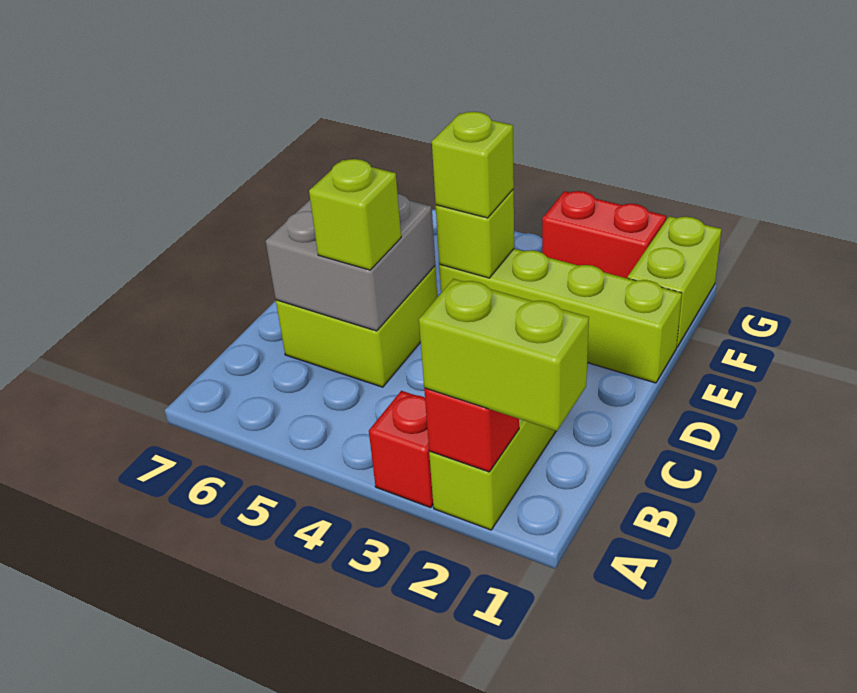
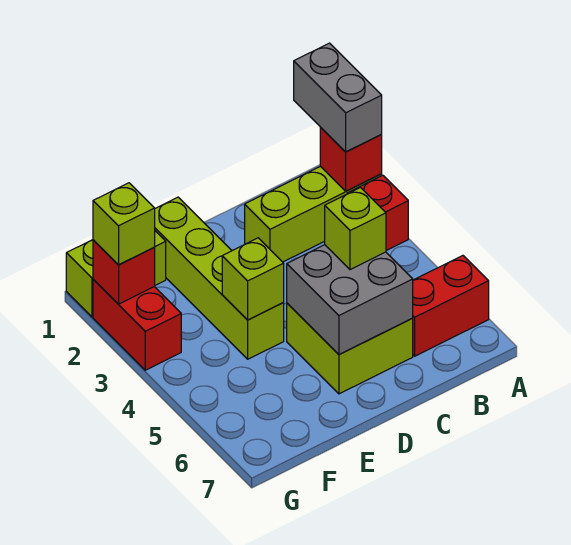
lime brick A1:A2 level 3 -> grey brick A1:A2 level 3
none -> red brick A6:B6 level 1
lime brick E4 level 3 -> lime brick G2 level 3
none -> red brick G2 level 2

